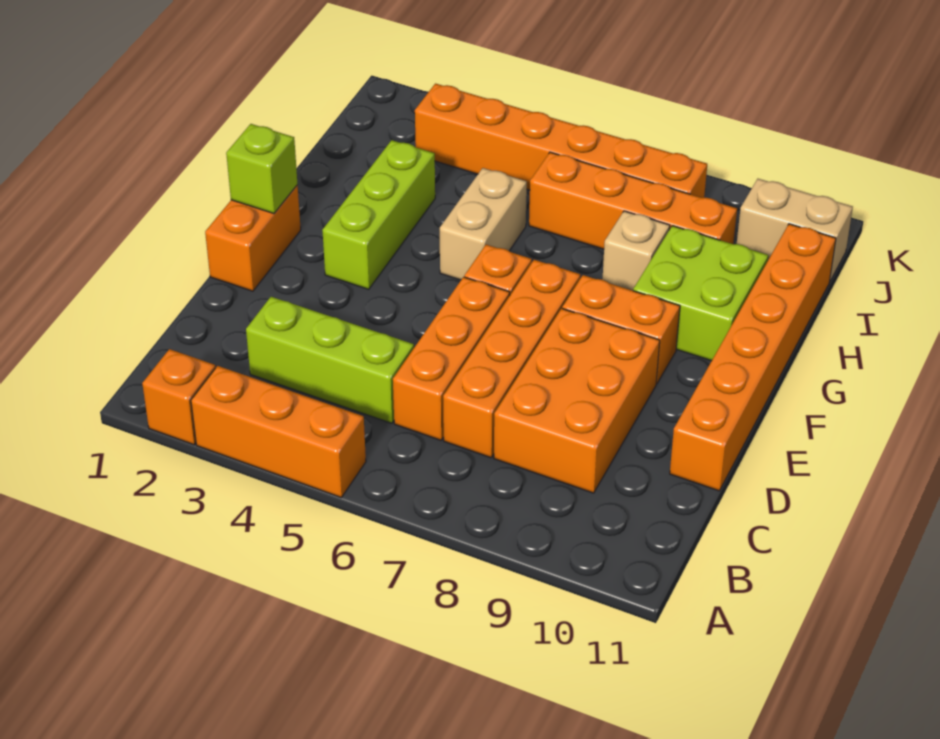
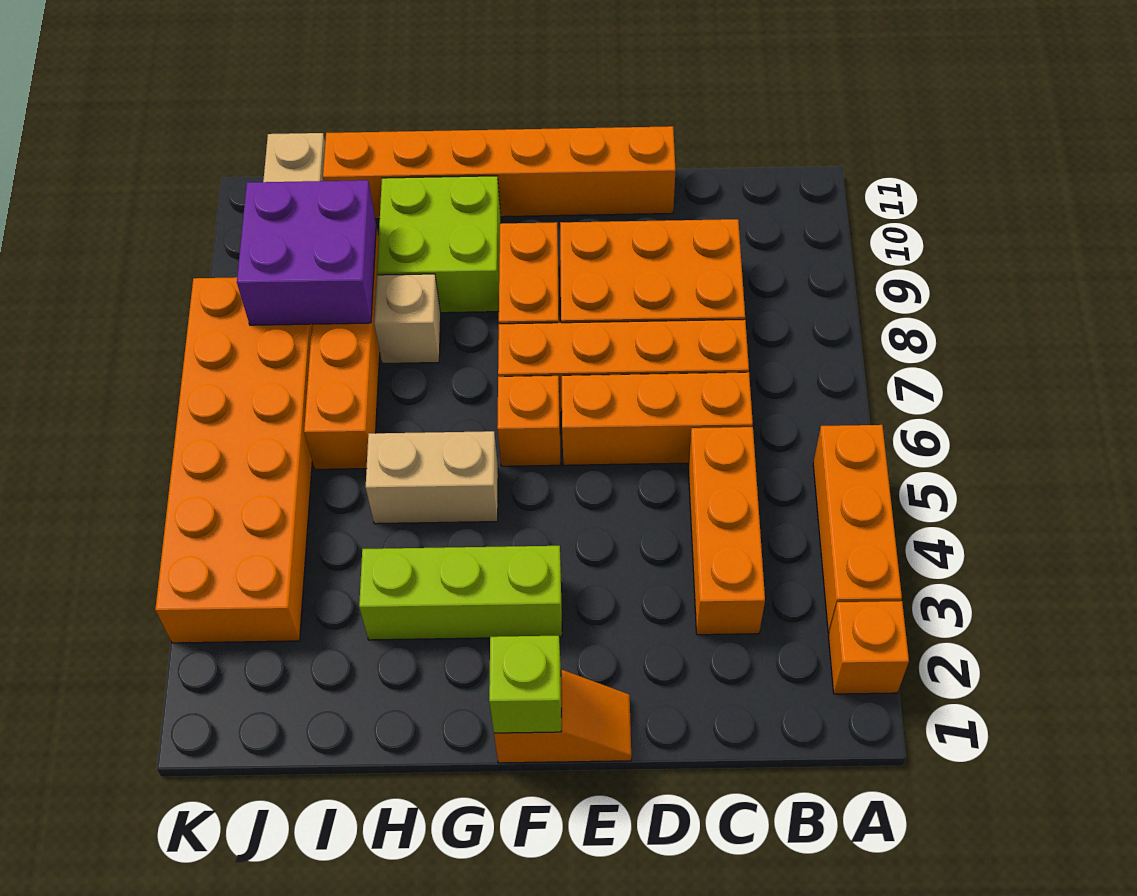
lime brick C3:C5 level 1 -> orange brick C3:C5 level 1
orange brick E1:F1 level 1 -> orange slope E1:F1 level 1 top F
none -> purple brick I8:J9 level 2
orange brick J3:J8 level 1 -> orange brick J3:K8 level 1

